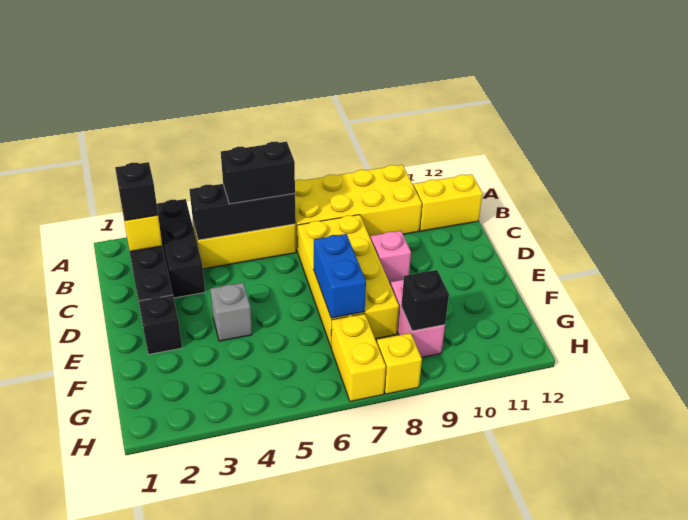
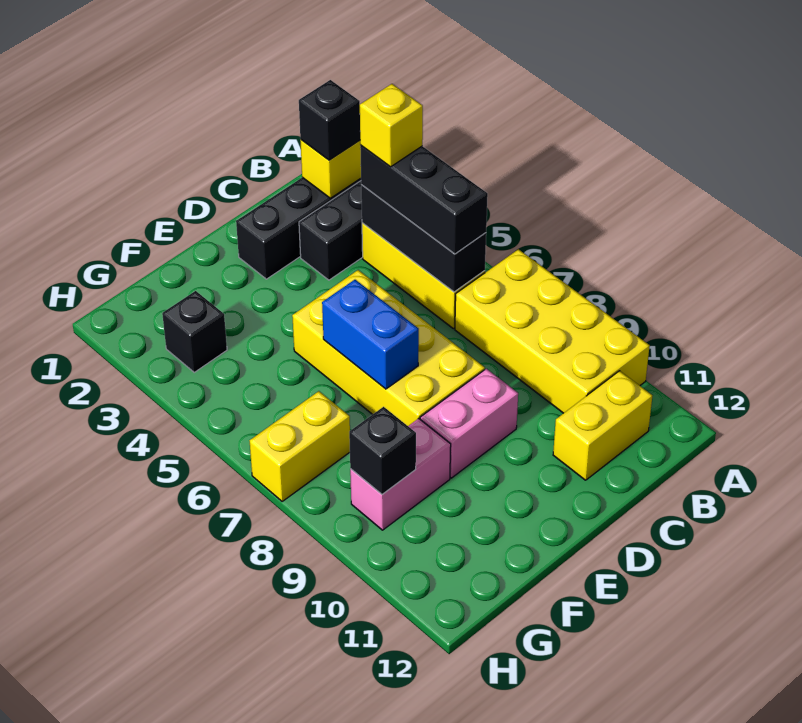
black brick B5:B6 level 3 -> black brick B4:B6 level 3
yellow brick B11:B12 level 1 -> yellow brick B11:C11 level 1
yellow brick C7:F8 level 1 -> yellow brick D5:E8 level 1
pink brick D9 level 1 -> pink brick D9:E9 level 1
black brick E2 level 1 -> black brick G3 level 1
grey brick E4 level 1 -> none
blue brick E7:F7 level 2 -> blue brick E6:E7 level 2
yellow brick H8 level 1 -> yellow brick B4 level 4

